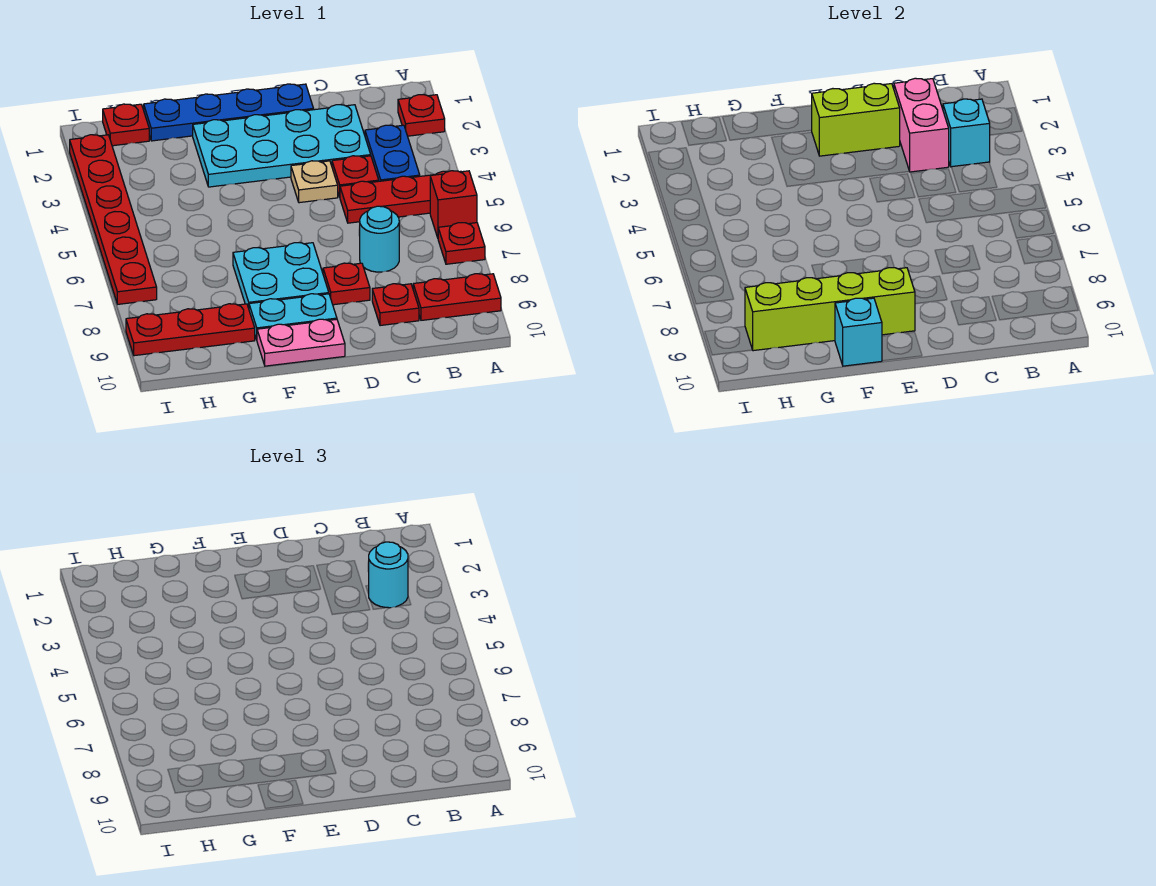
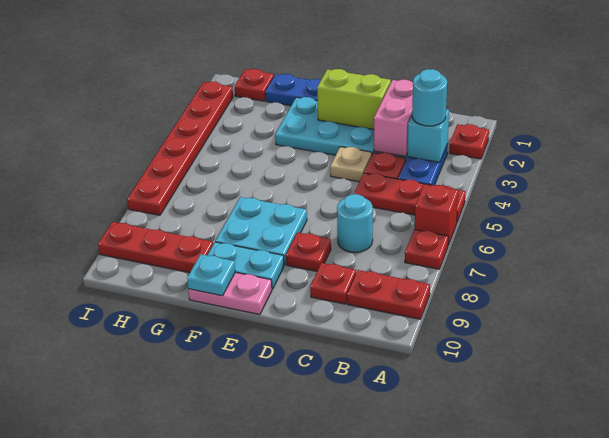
lime brick E9:H9 level 2 -> none
cyan brick F10 level 2 -> cyan plate F10 level 2

